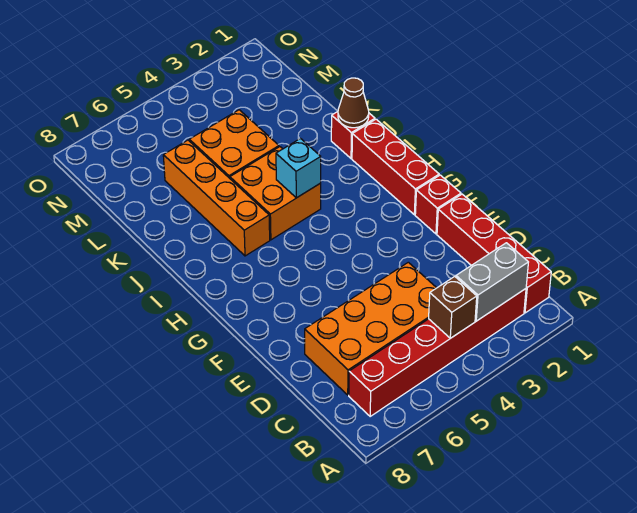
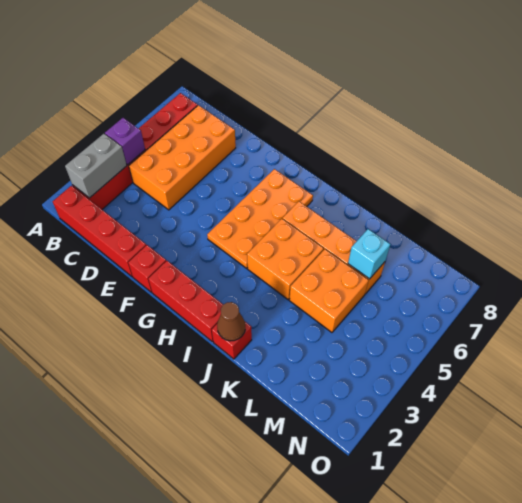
brown brick B4 level 2 -> purple brick B4 level 2
none -> orange plate G4:H7 level 1
cyan brick I4 level 2 -> cyan brick L6 level 2

